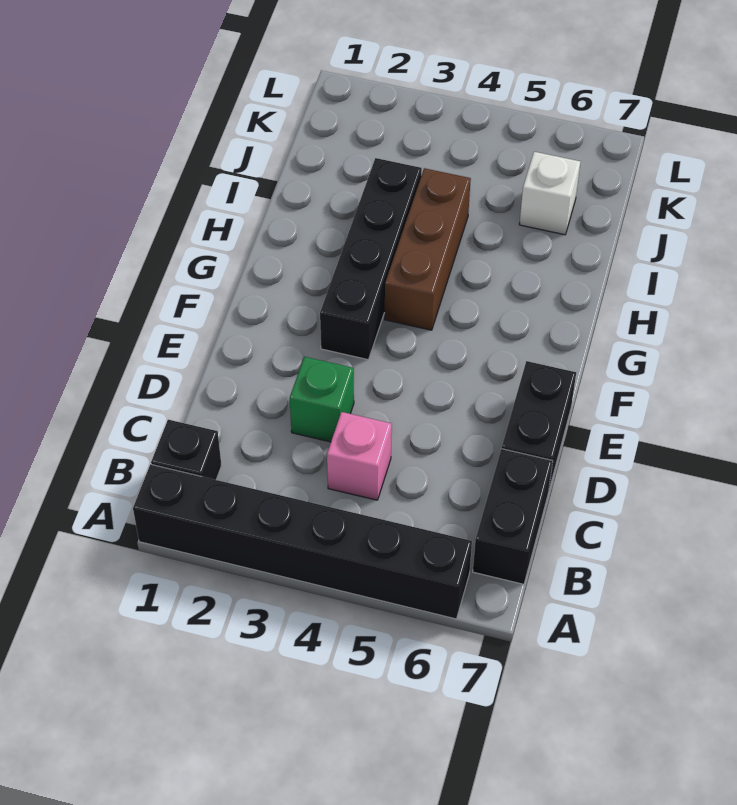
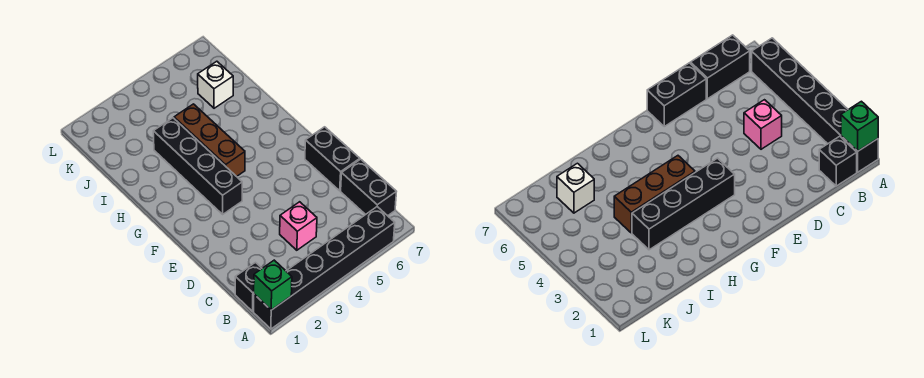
green brick D3 level 1 -> green brick A1 level 2

